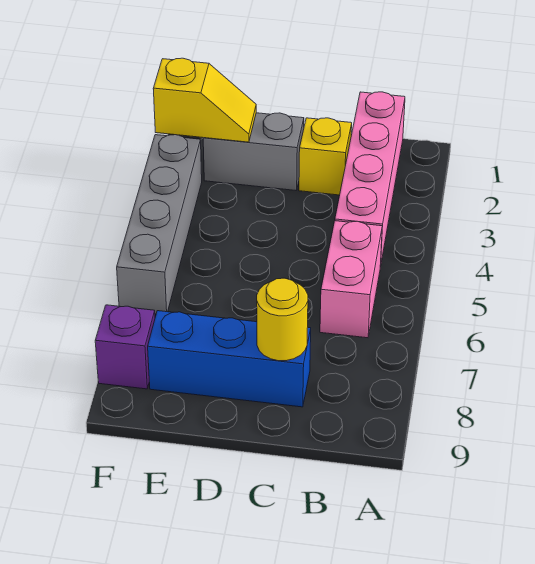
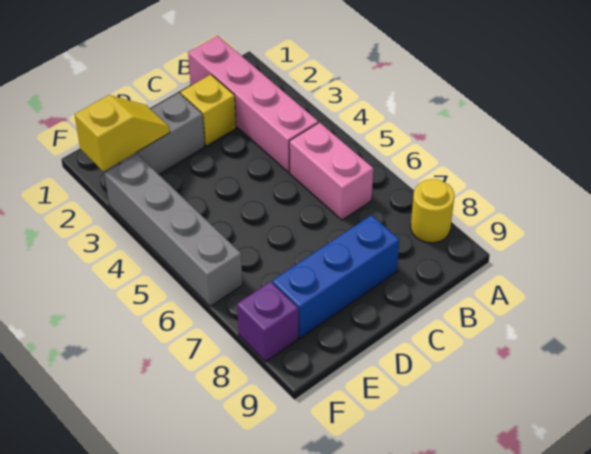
yellow round brick C8 level 2 -> yellow round brick A8 level 1

